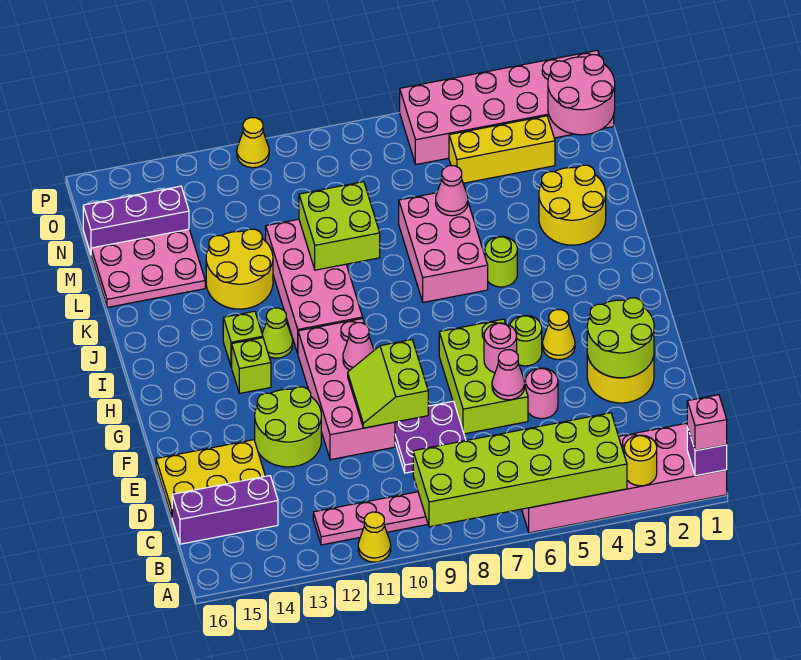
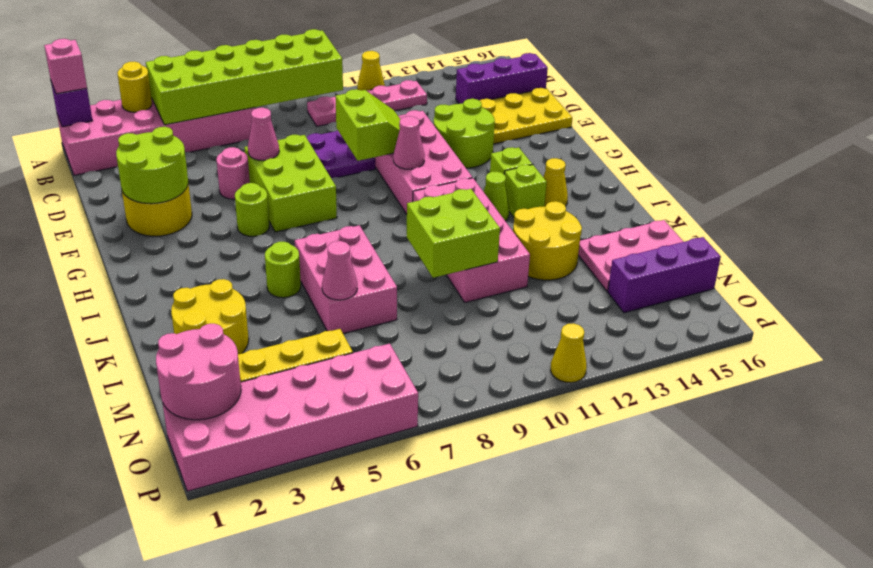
pink round brick F6 level 2 -> none
yellow cone G4 level 1 -> yellow cone I14 level 1

